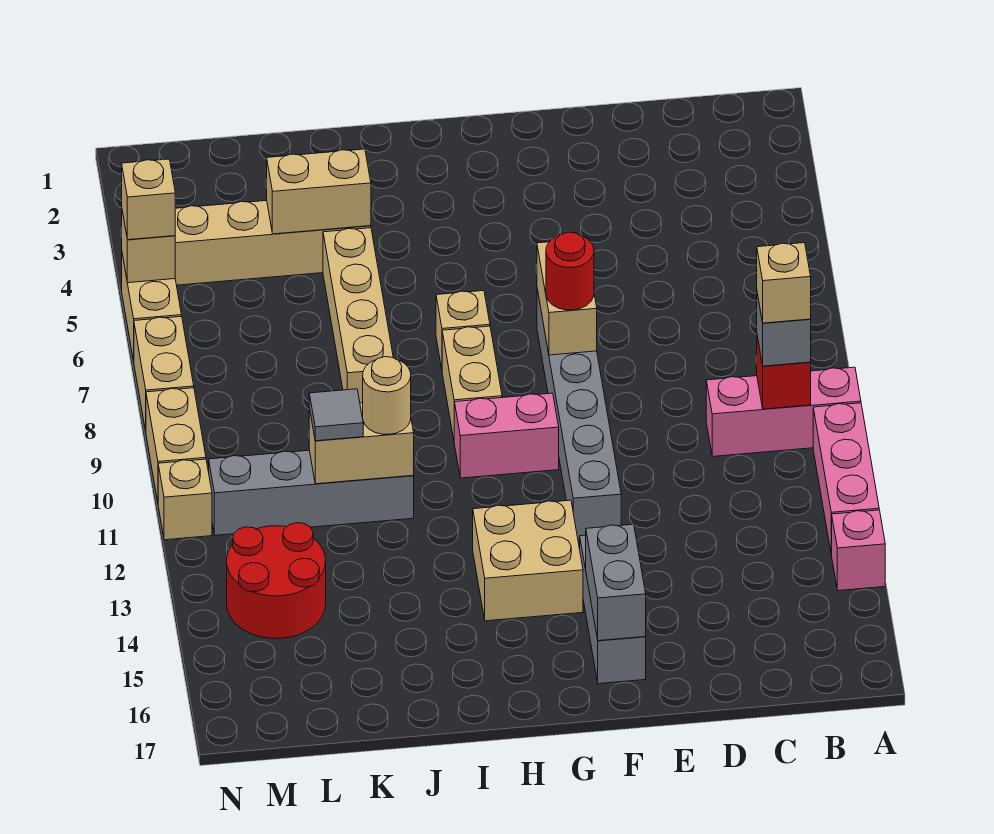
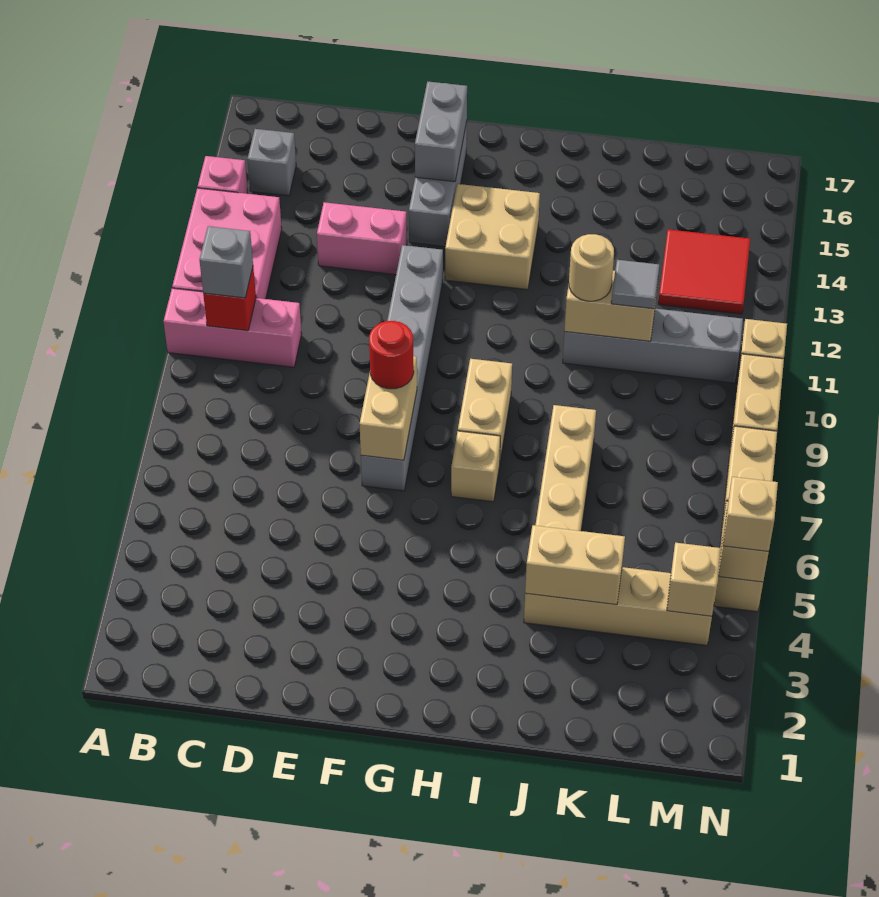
pink brick A11:A13 level 1 -> pink brick A11:B13 level 1
tan brick B10 level 4 -> tan brick M4 level 2
none -> grey brick B15 level 1
pink brick G10:H10 level 1 -> pink brick D13:E13 level 1
red round brick L13:M14 level 1 -> red tile L13:M14 level 1

